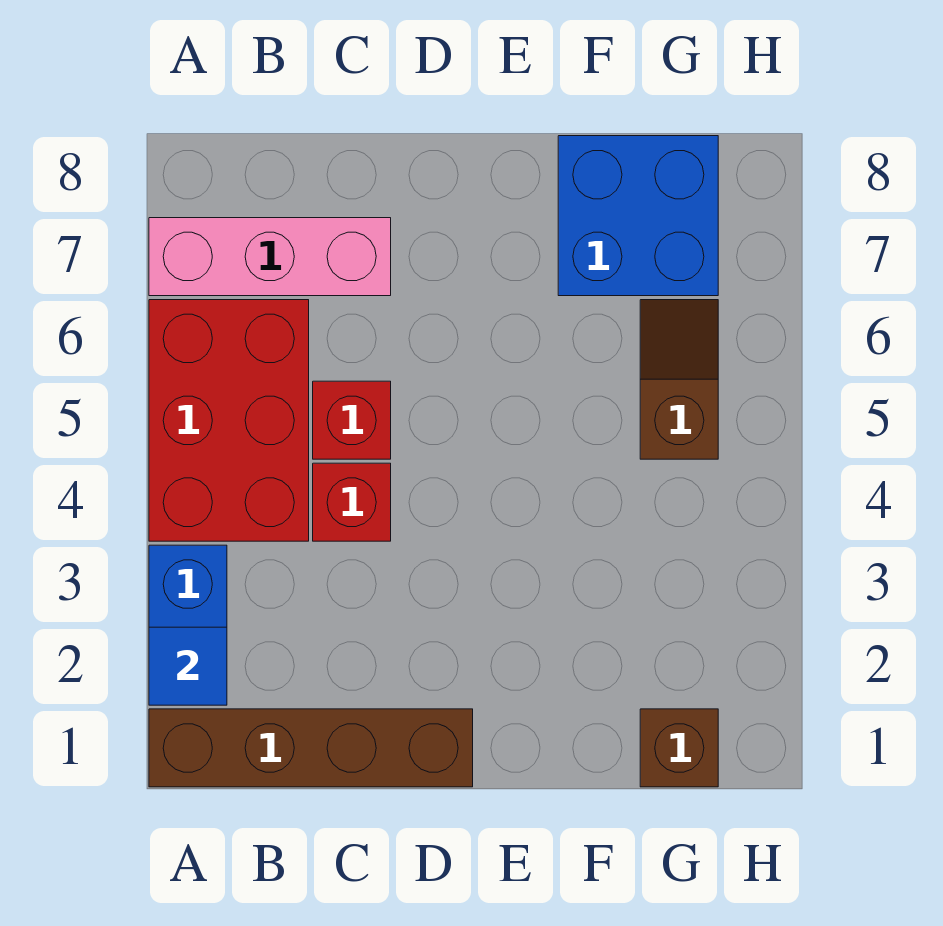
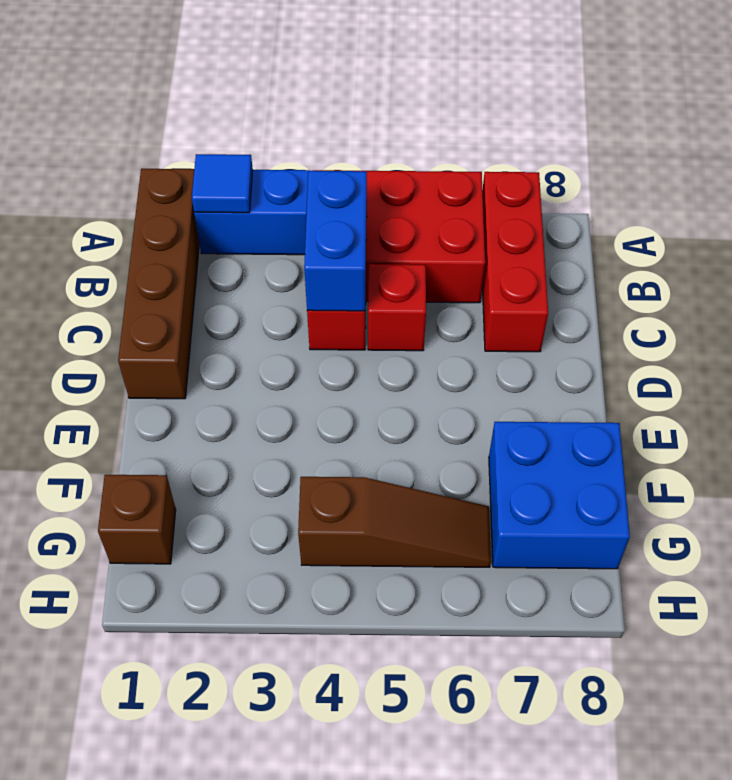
pink brick A7:C7 level 1 -> red brick A7:C7 level 1
none -> blue brick B4:C4 level 2
brown slope G5:G6 level 1 top 5 -> brown slope G4:G6 level 1 top 4

